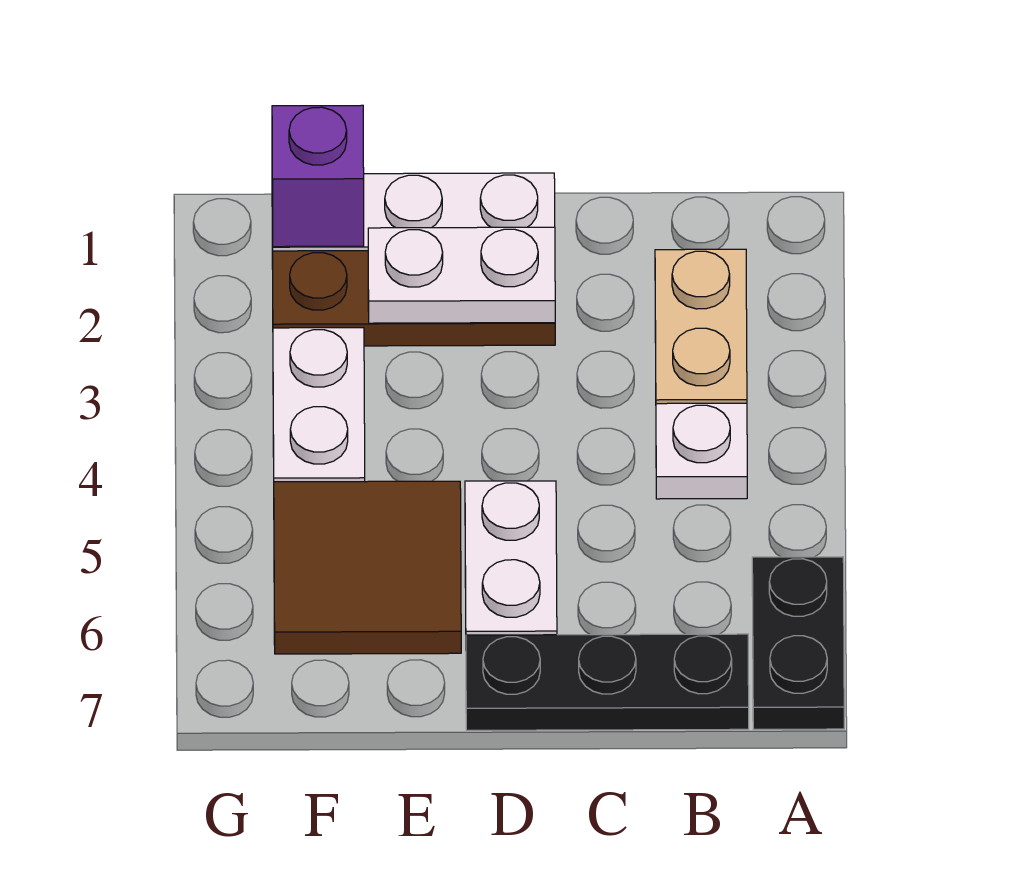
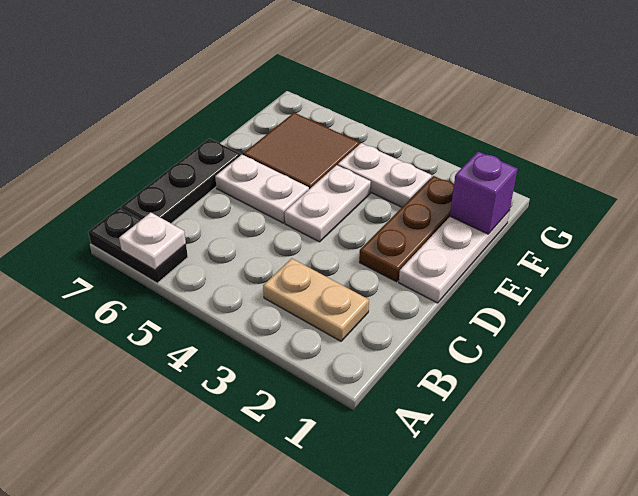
white plate B4 level 1 -> white plate A6 level 2
white plate D2:E2 level 2 -> white plate D4:E4 level 1

